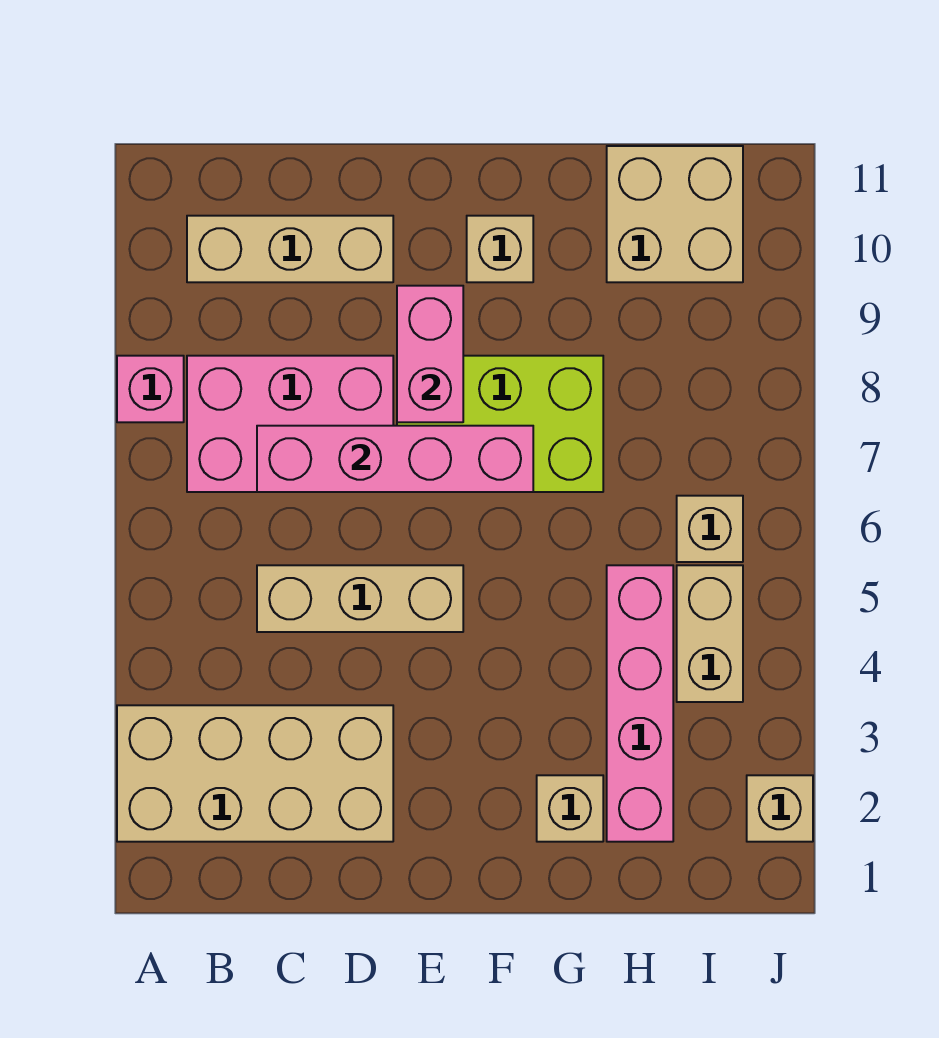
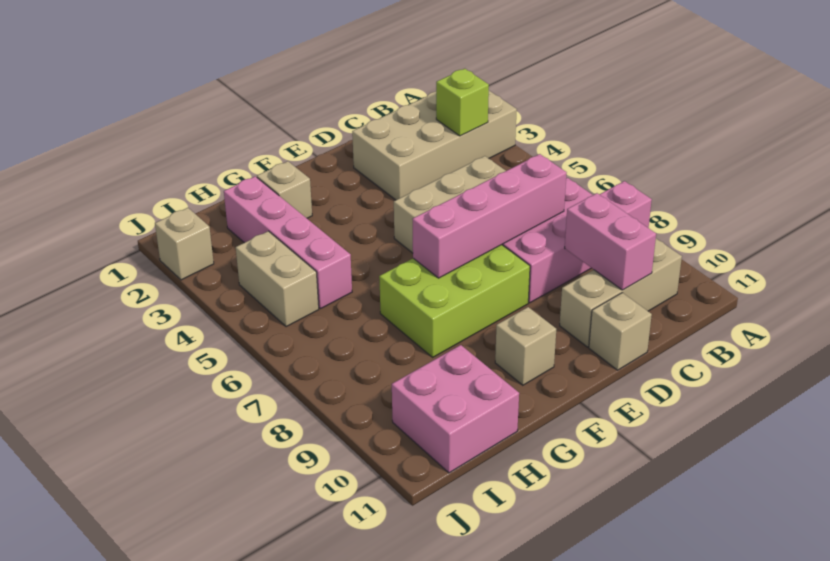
none -> lime brick B3 level 2
pink brick E8:E9 level 2 -> pink brick C9:C10 level 2
tan brick H10:I11 level 1 -> pink brick H10:I11 level 1
tan brick I6 level 1 -> tan brick D11 level 1

